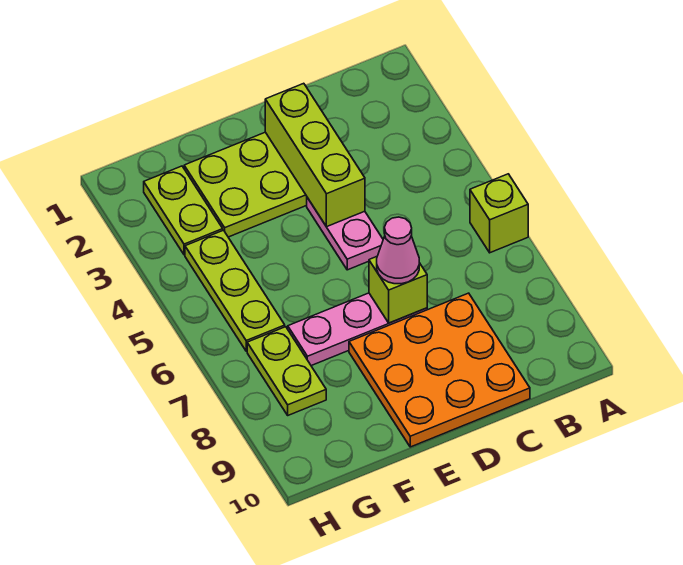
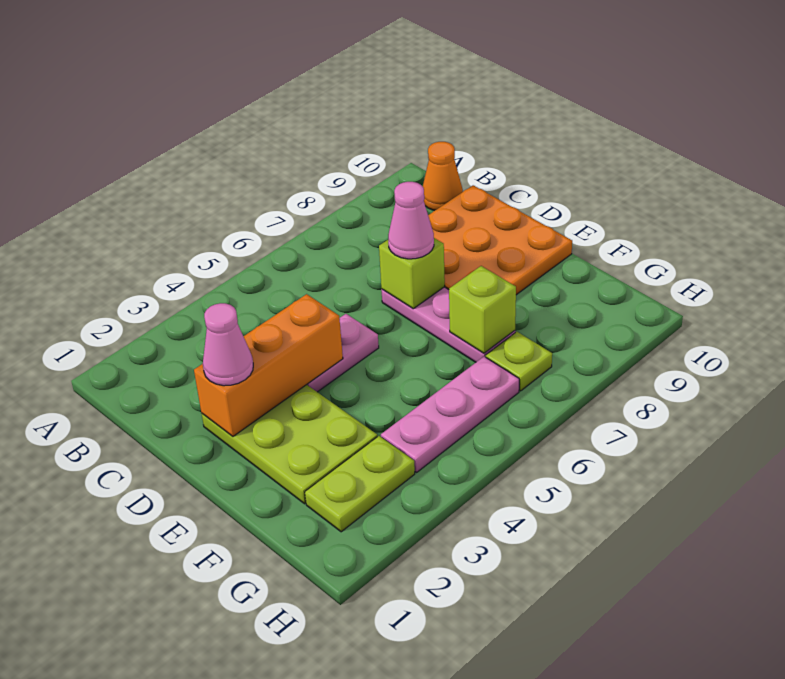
lime brick A6 level 1 -> lime brick F7 level 2
none -> orange cone B10 level 1
lime brick D2:D4 level 2 -> orange brick D2:D4 level 2
none -> pink cone D2 level 3
lime plate G4:G6 level 1 -> pink plate G4:G6 level 1
lime plate G7:G8 level 1 -> lime plate G7 level 1

